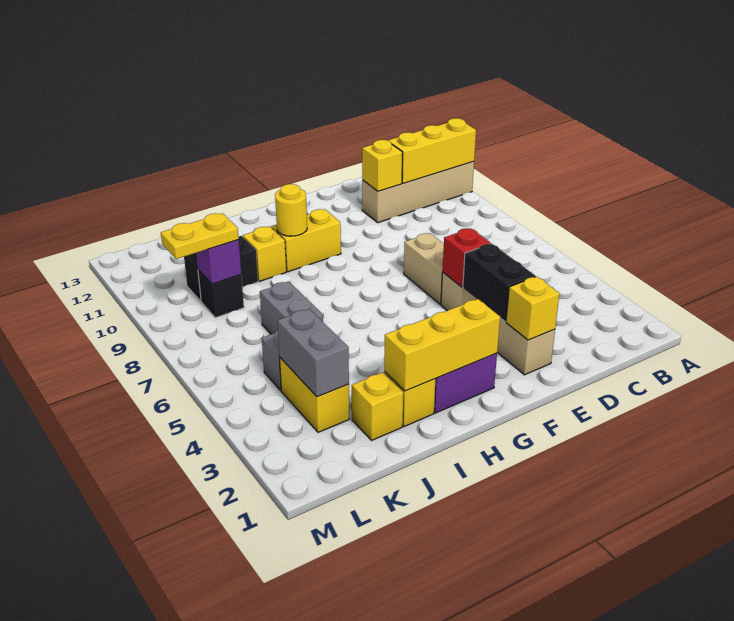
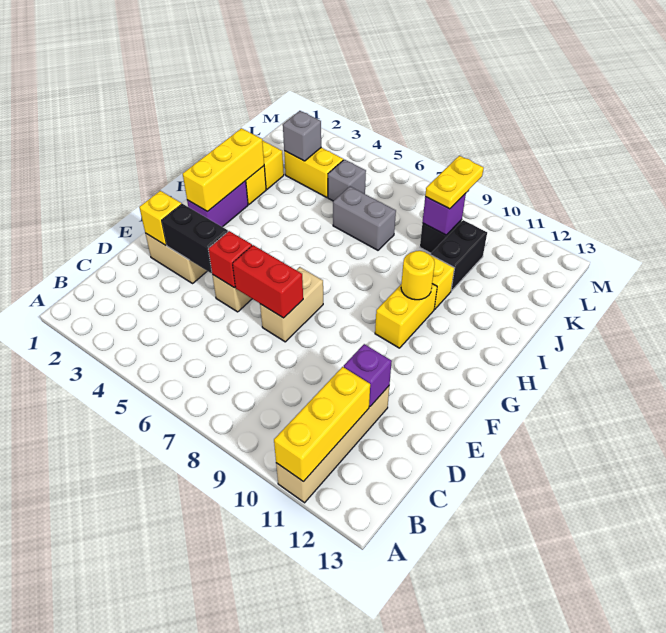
yellow brick D11 level 2 -> purple brick D11 level 2
tan brick E6:E7 level 1 -> tan brick E7:F7 level 1
none -> red brick E6:E7 level 2
grey brick K3:K4 level 2 -> grey brick K3 level 2

